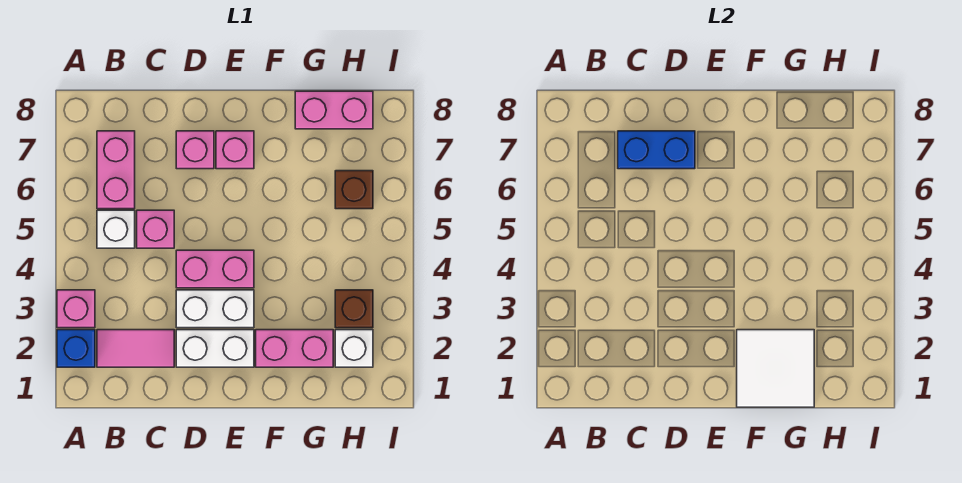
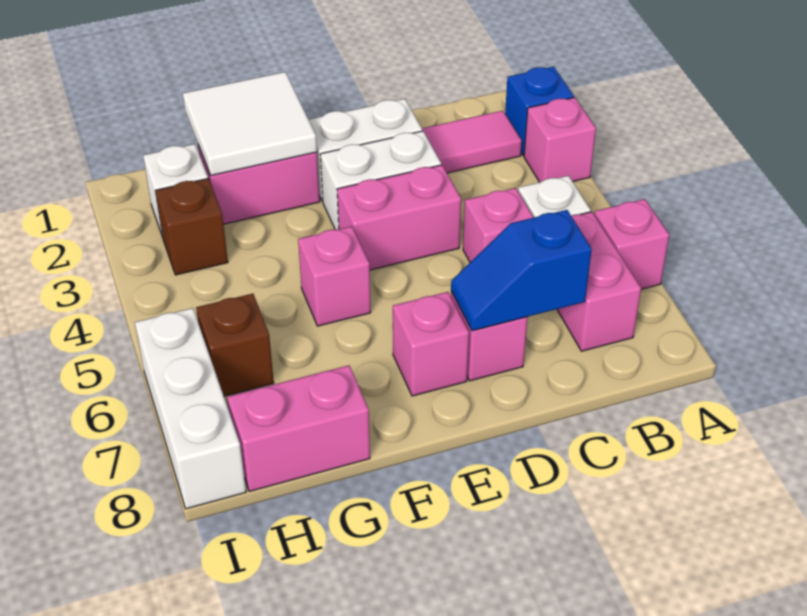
none -> pink brick A6 level 1
blue brick C7:D7 level 2 -> blue slope C7:D7 level 2 top C
none -> pink brick F5 level 1
none -> white brick I6:I8 level 1

